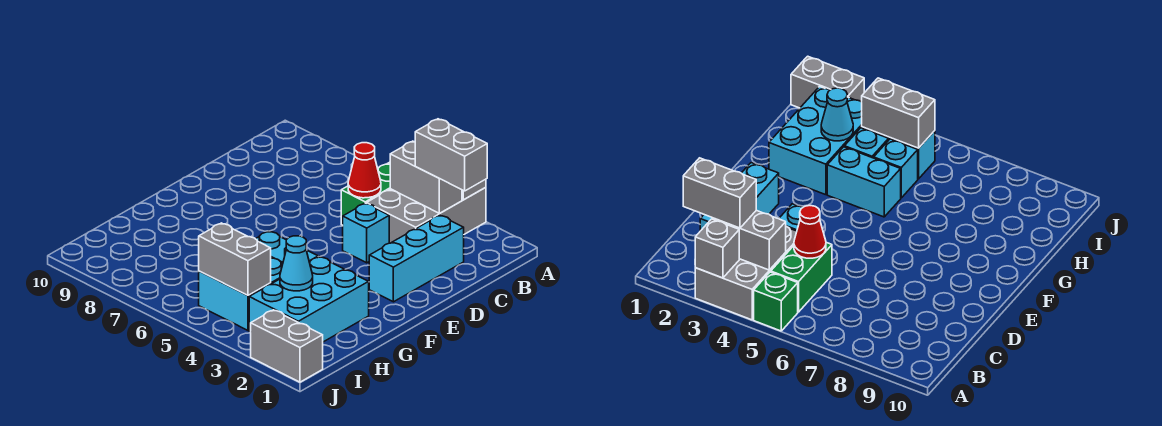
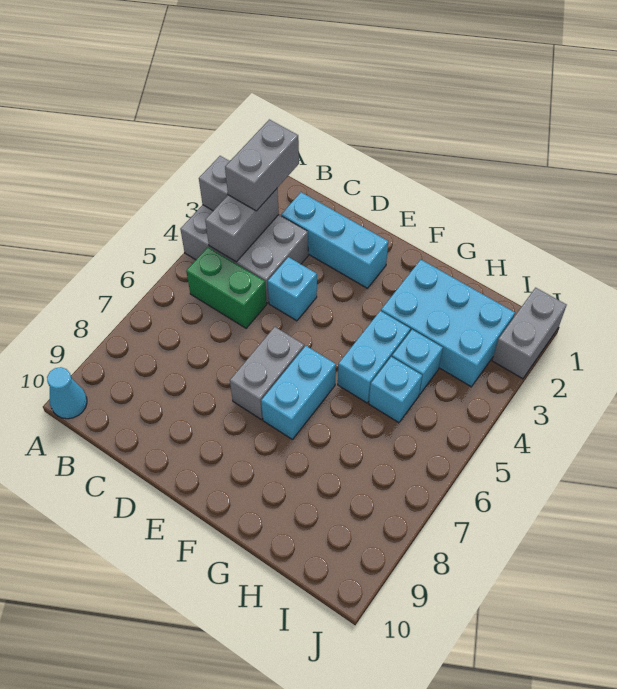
green brick A5 level 1 -> none
red cone C5 level 2 -> none
cyan cone H3 level 2 -> cyan cone A10 level 1
cyan brick I4:I5 level 1 -> cyan brick F6:F7 level 1
grey brick I4:I5 level 2 -> grey brick E6:E7 level 1

